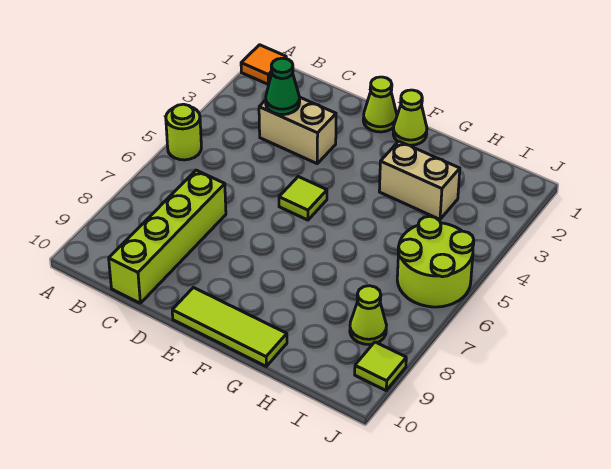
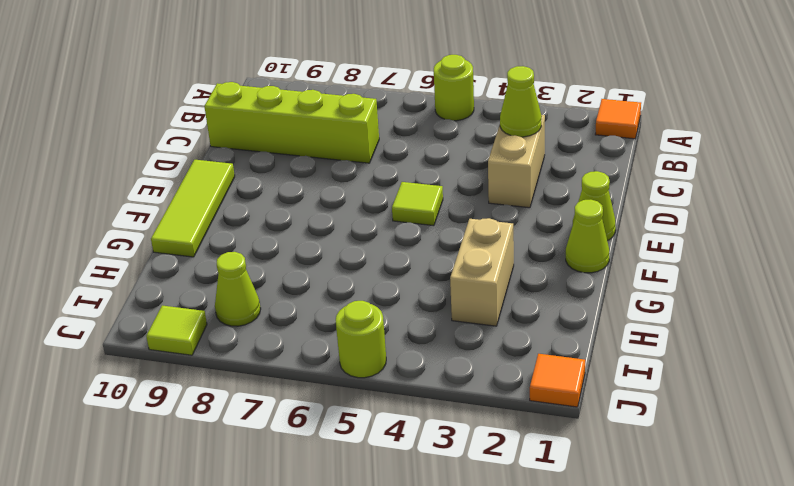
green cone C3 level 2 -> lime cone C3 level 2
lime round brick I5:J6 level 1 -> lime round brick J5 level 1
none -> orange tile J1 level 1

